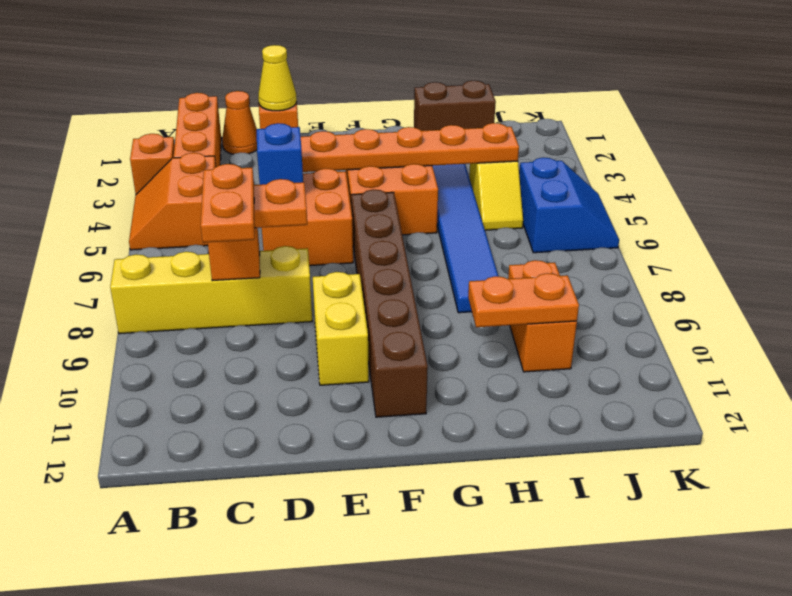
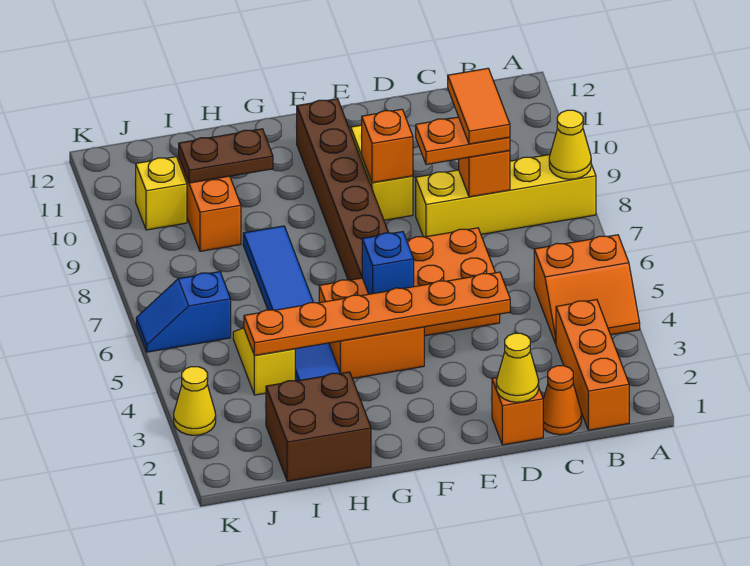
orange brick A3 level 1 -> orange brick E9 level 2
orange slope A4:B5 level 1 top B -> orange slope A4:B5 level 1 top 5
none -> yellow cone A8 level 2
orange plate C8:C9 level 4 -> orange tile C8:C9 level 4
blue brick D5 level 2 -> blue brick F5 level 2
brown brick H1:I1 level 1 -> brown brick H1:I2 level 1
orange plate H10:I10 level 2 -> brown plate H10:I10 level 2
blue slope J5:K6 level 1 top J -> blue slope J6:K6 level 1 top J
none -> yellow brick J10 level 1
none -> yellow cone K3 level 1

